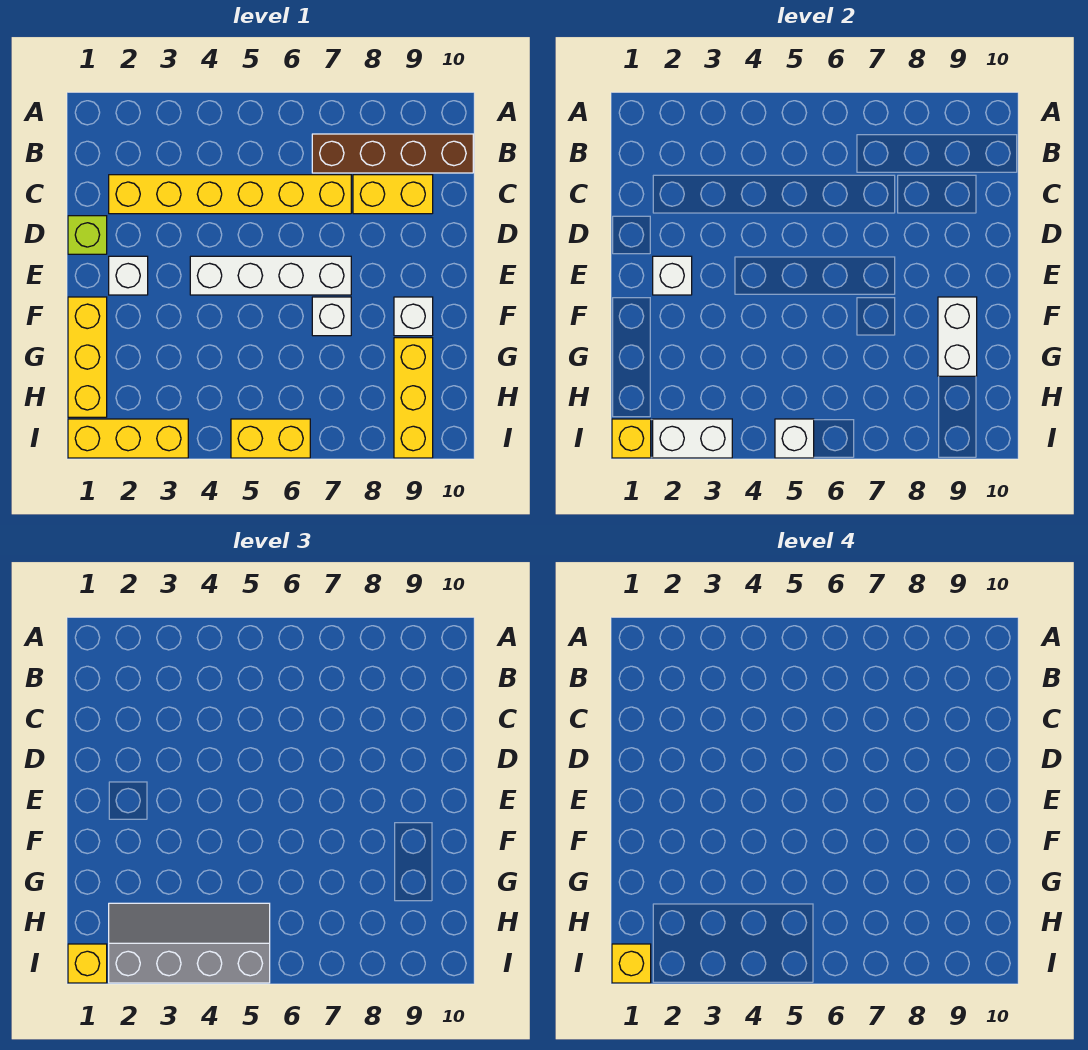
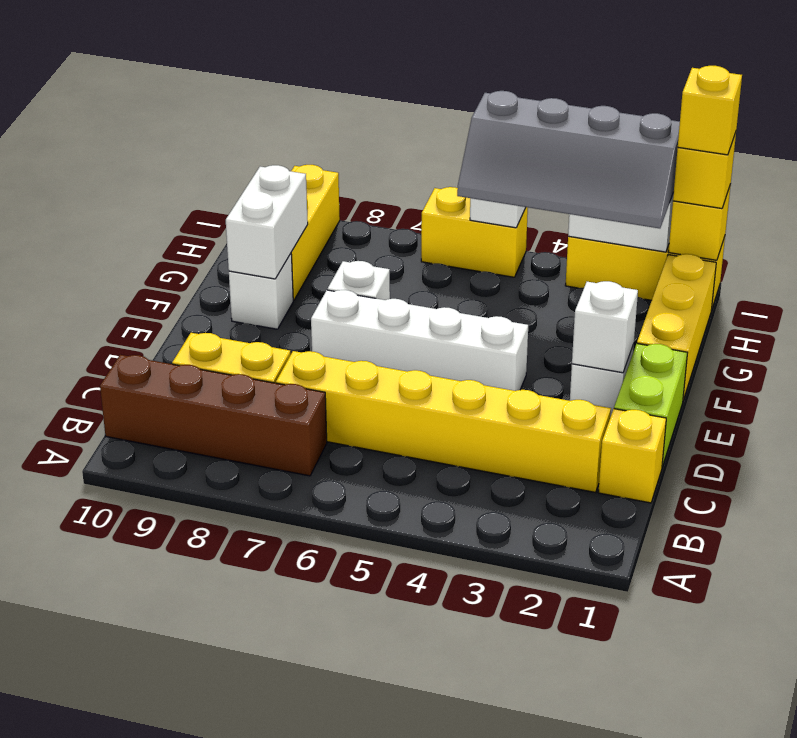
none -> yellow brick C1 level 1
lime brick D1 level 1 -> lime brick D1:E1 level 1

